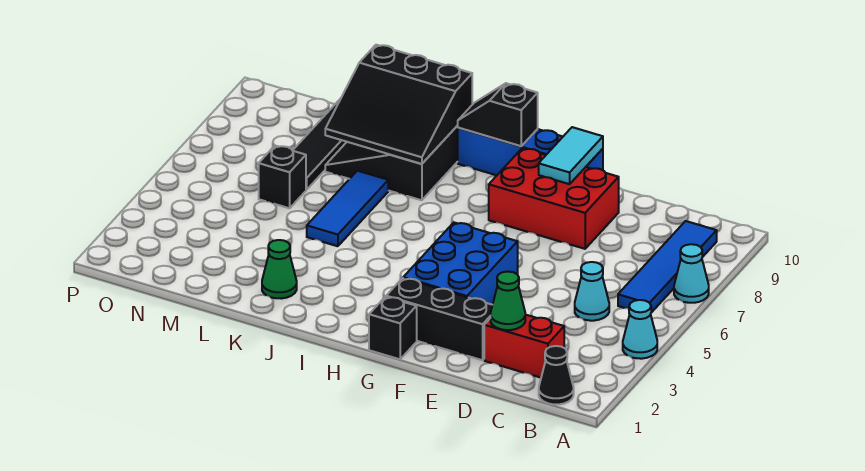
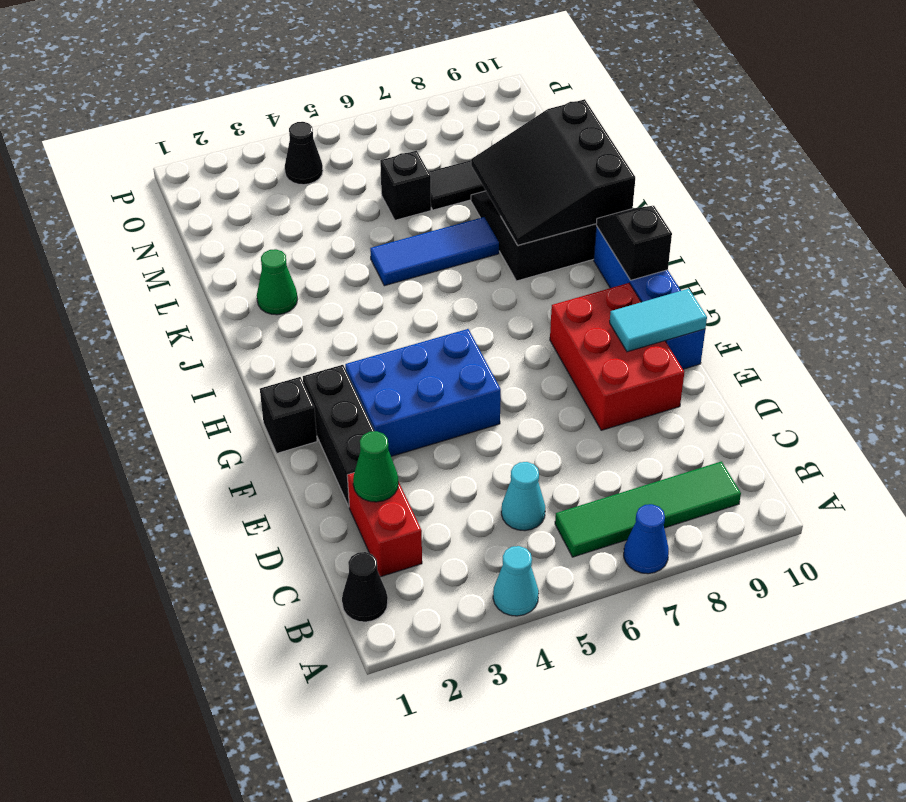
cyan cone A7 level 1 -> blue cone A7 level 1
blue tile B6:B9 level 1 -> green tile B6:B9 level 1
none -> black cone O4 level 1

